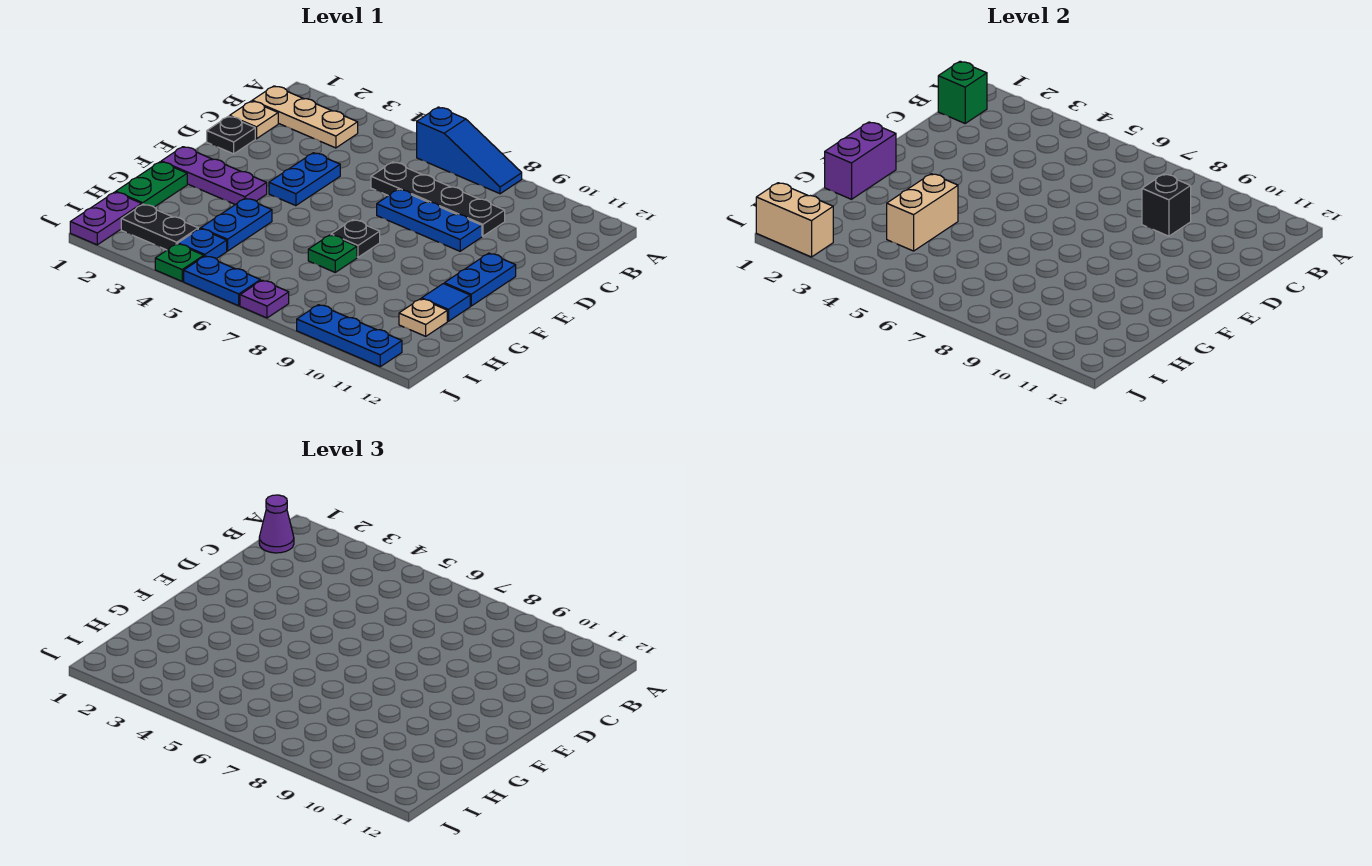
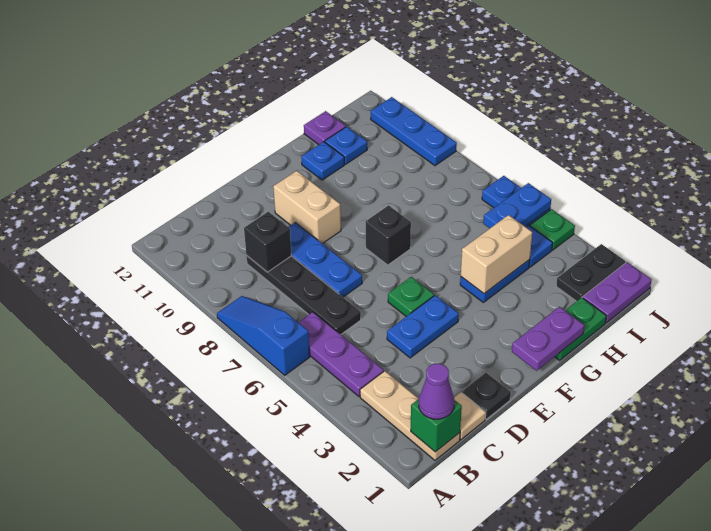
blue plate E11:F11 level 1 -> blue plate I5:J5 level 2
purple plate F1:F3 level 1 -> purple plate B4:B6 level 1
purple brick F1:G1 level 2 -> purple plate F1:G1 level 2
black plate F7 level 1 -> black brick F7 level 1
green plate G7 level 1 -> green plate E5 level 1
blue tile G11 level 1 -> blue plate G11 level 1
tan plate H11 level 1 -> blue plate H11 level 1
black plate I2:I3 level 1 -> black plate I2:J2 level 1
tan brick J1:J2 level 2 -> tan brick E9:E10 level 1
purple plate J7 level 1 -> purple plate H12 level 1

